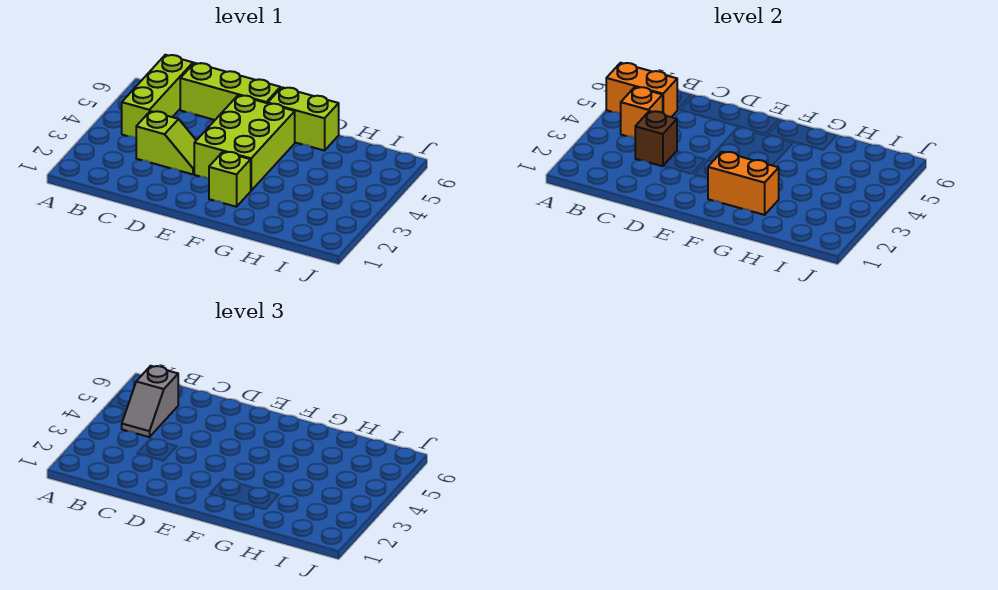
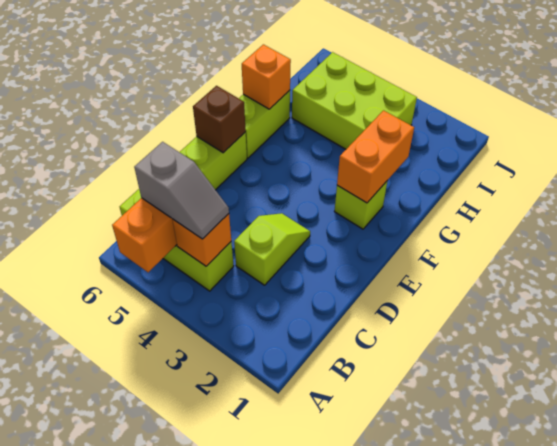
brown brick C3 level 2 -> brown brick E6 level 2
lime brick E3:F5 level 1 -> lime brick H3:I5 level 1
none -> orange brick G6 level 2

